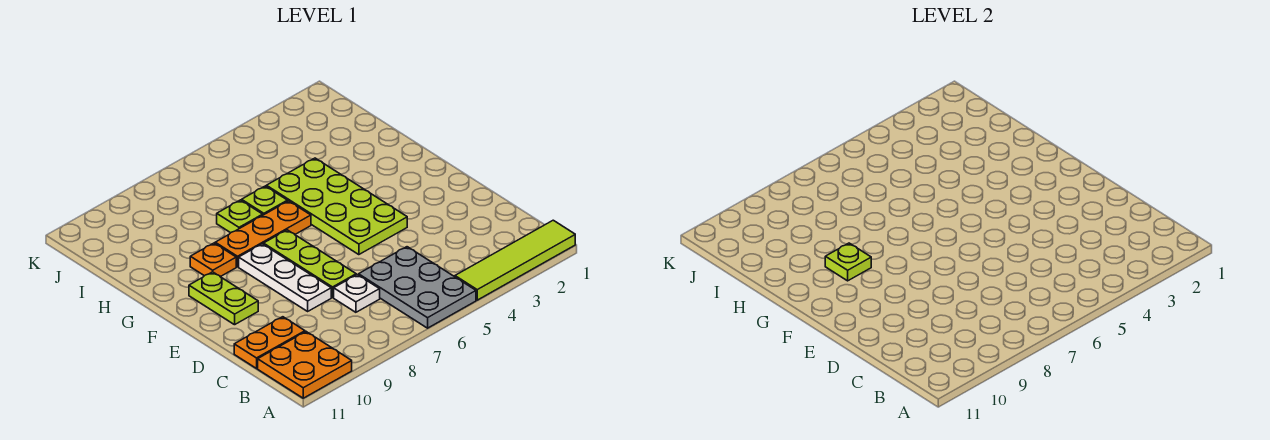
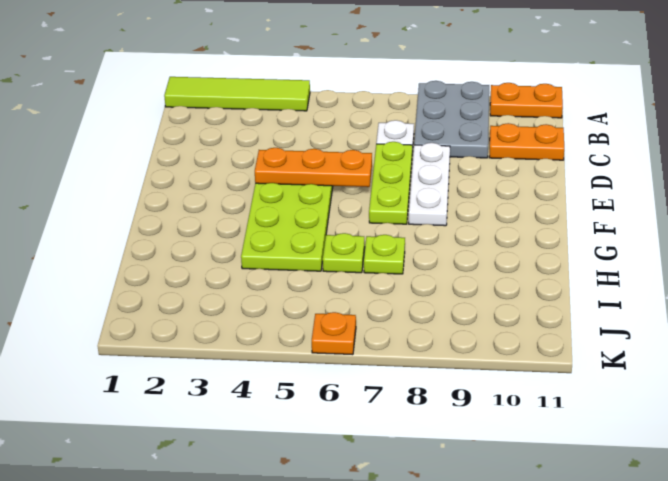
grey plate A5:C6 level 1 -> grey plate A8:C9 level 1
orange plate A10:B11 level 1 -> orange plate A10:A11 level 1
lime plate E10:F10 level 1 -> none
orange plate G6:G8 level 1 -> orange plate E4:E6 level 2
orange plate G9 level 1 -> orange plate K6 level 1
lime plate G9 level 2 -> none

